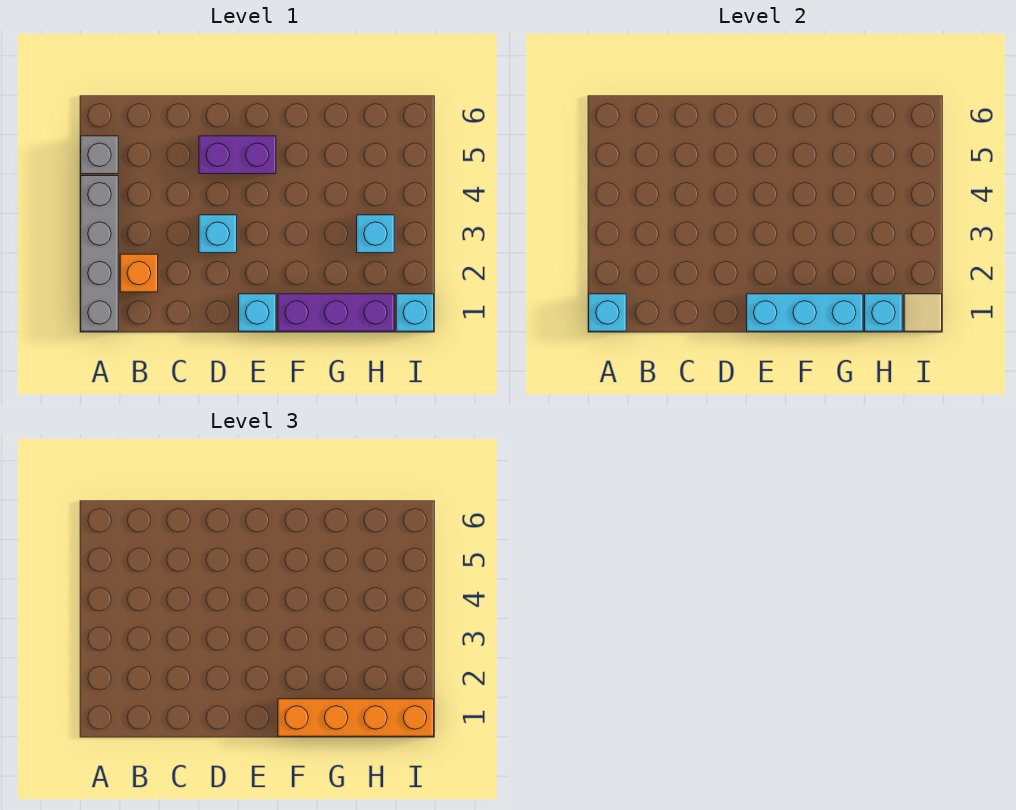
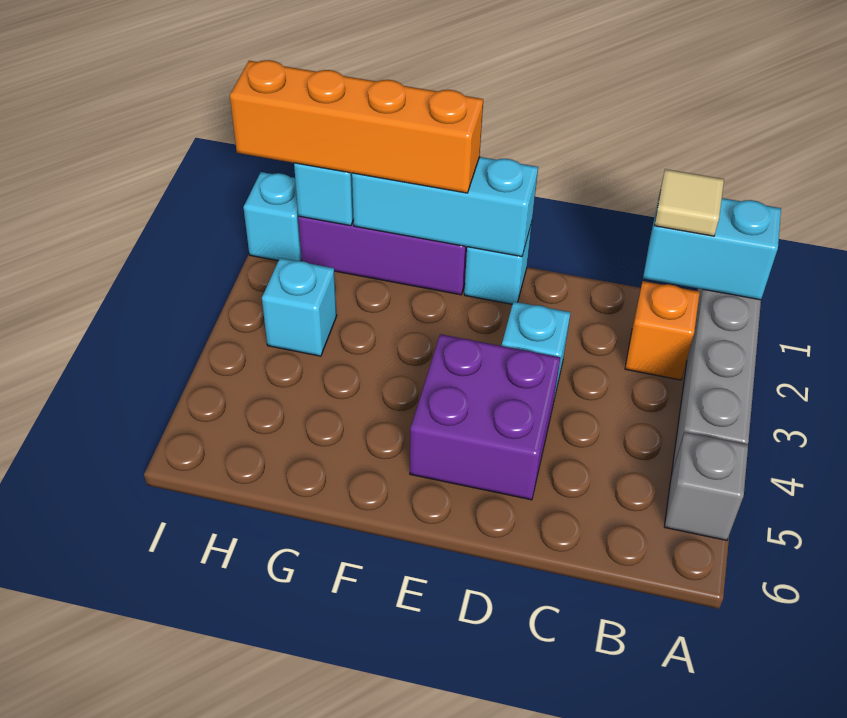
cyan brick A1 level 2 -> cyan brick A1:B1 level 2
purple brick D5:E5 level 1 -> purple brick D4:E5 level 1
tan tile I1 level 2 -> tan tile B1 level 3

